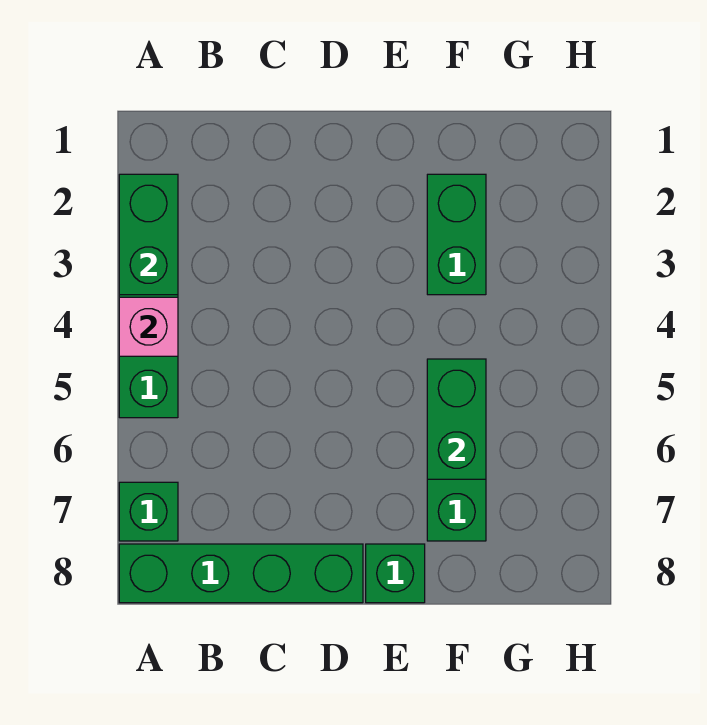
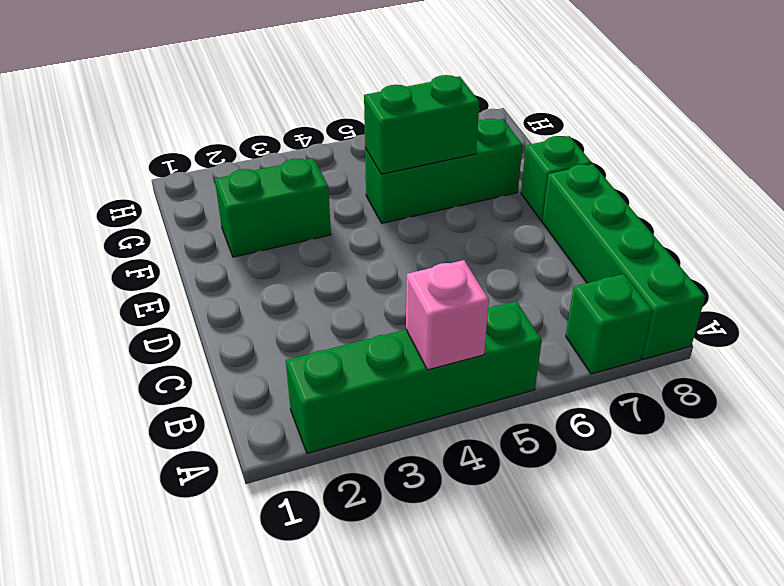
green brick A2:A3 level 2 -> none

